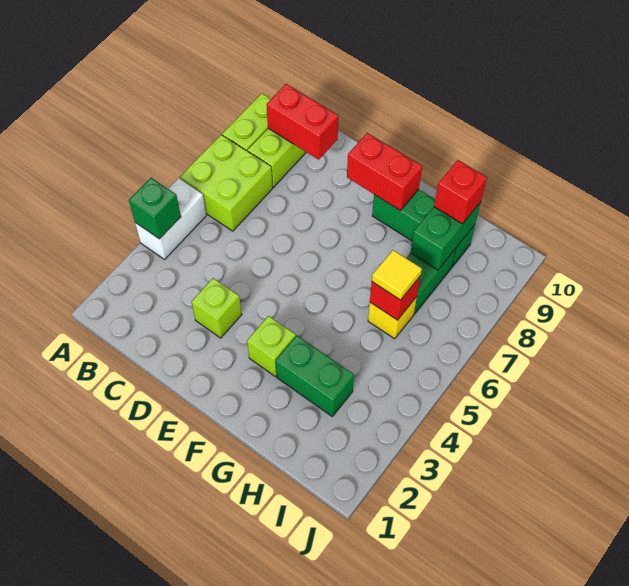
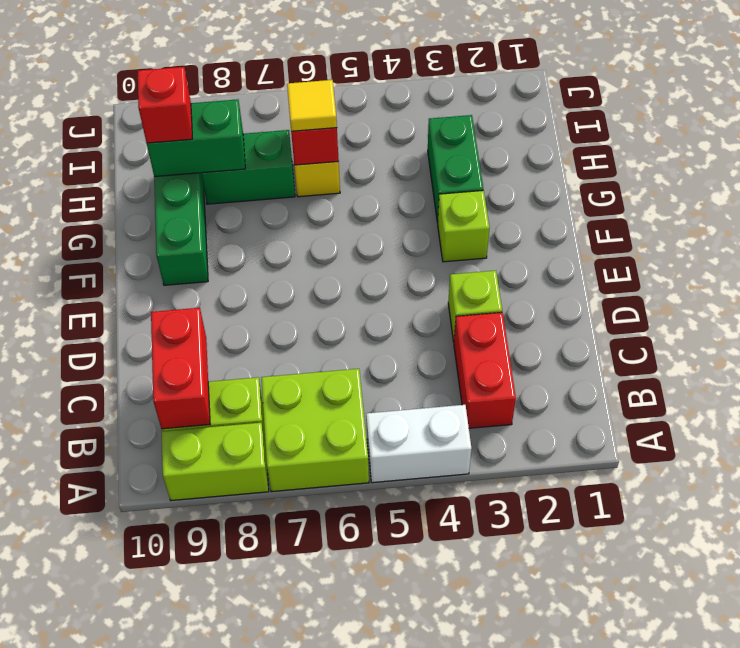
green brick A4 level 2 -> none
red brick E9:F9 level 2 -> red brick B3:C3 level 1

